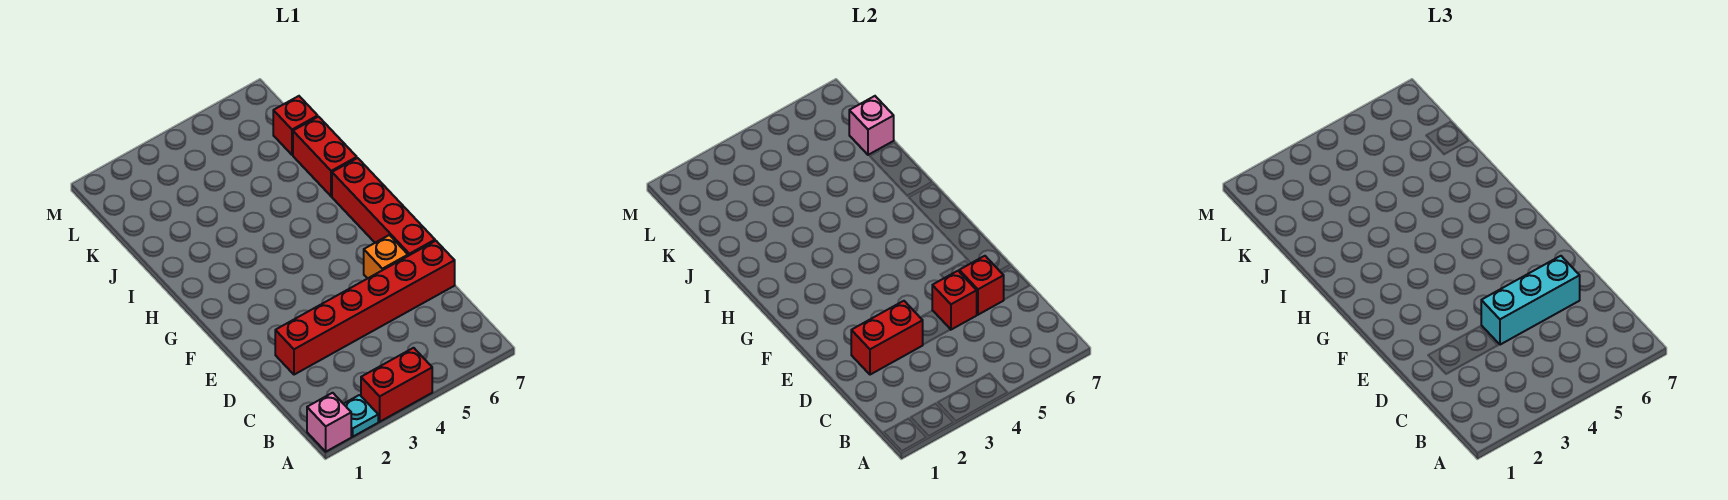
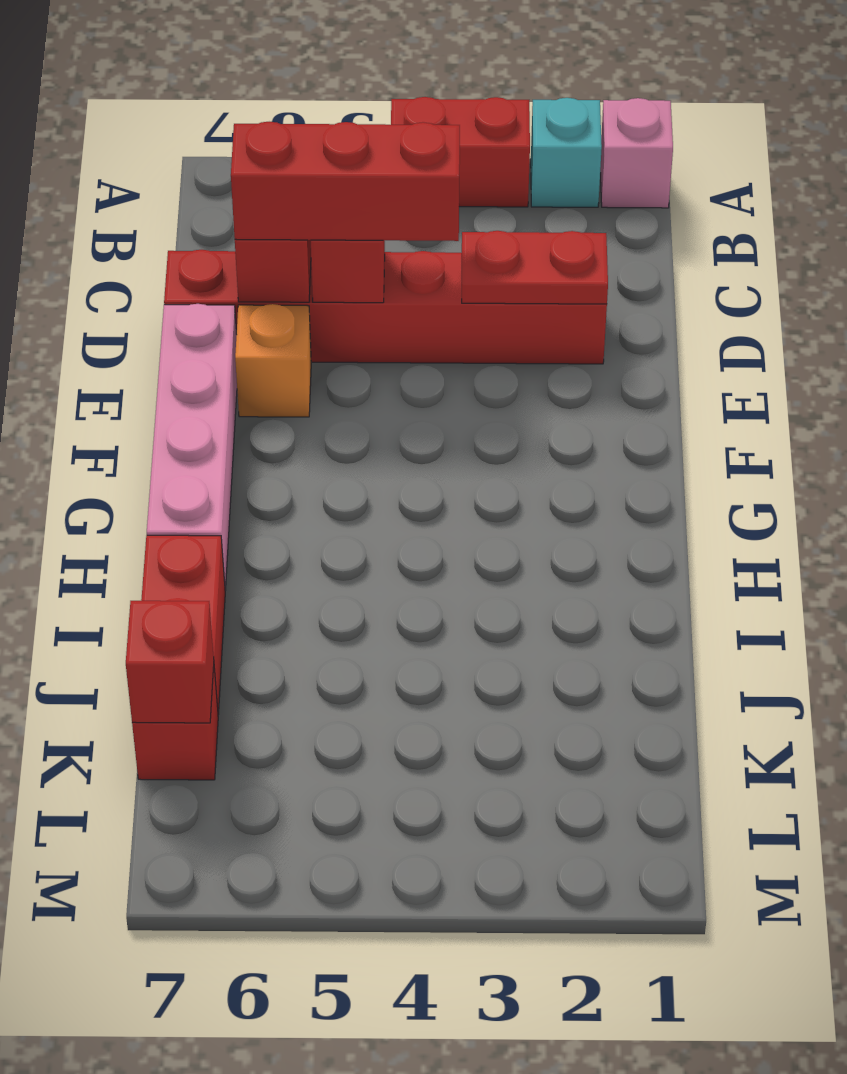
cyan plate A2 level 1 -> cyan brick A2 level 1
red brick D2:D3 level 2 -> red plate D2:D3 level 2
cyan brick D4:D6 level 3 -> red brick D4:D6 level 3
red brick E7:H7 level 1 -> pink brick E7:H7 level 1
pink brick K7 level 2 -> red brick K7 level 2

